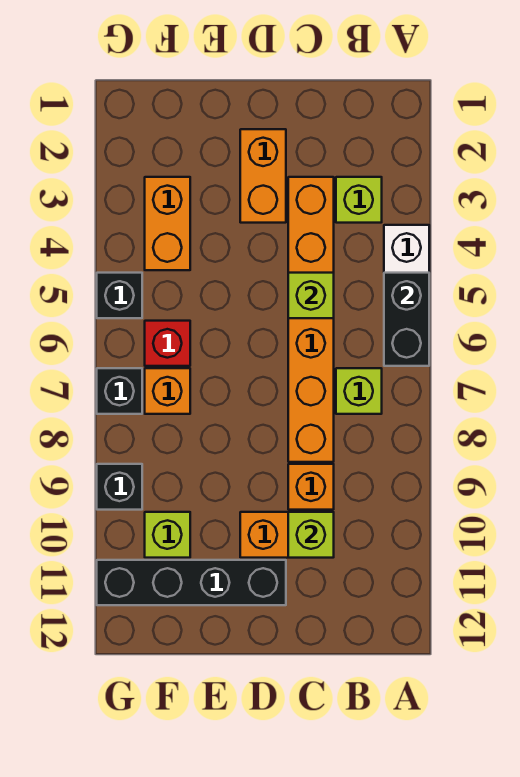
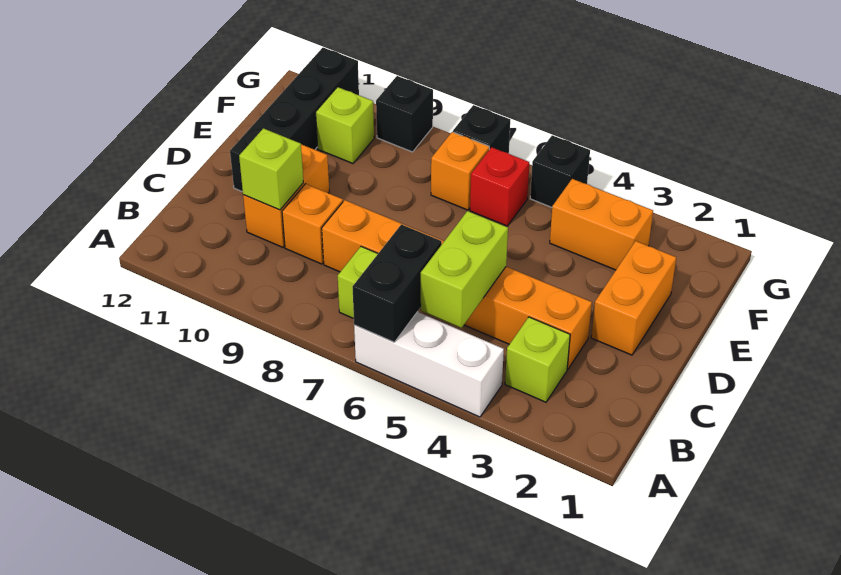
black brick A5:A6 level 2 -> black brick A6:B6 level 2
lime brick C5 level 2 -> lime brick B5:C5 level 2
orange brick D2:D3 level 1 -> orange brick D2:E2 level 1

